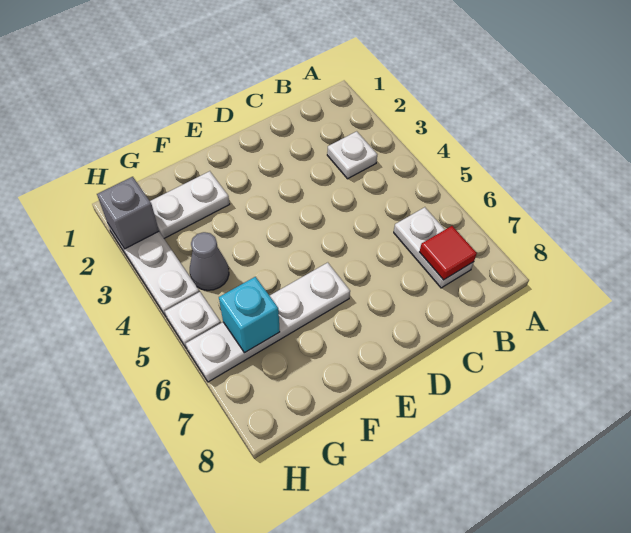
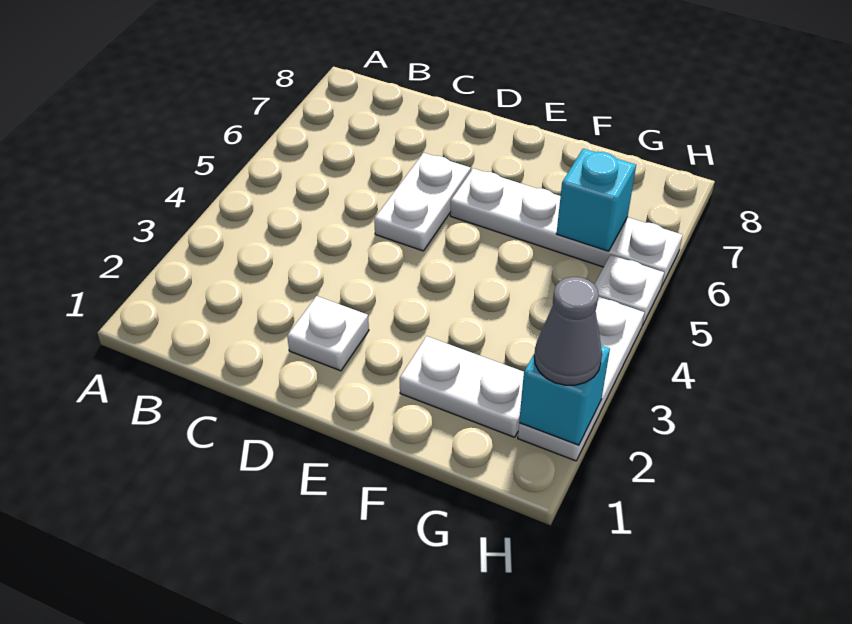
white plate B3 level 1 -> white plate D2 level 1
white plate B6:B7 level 1 -> white plate D5:D6 level 1
red tile B7 level 2 -> none
grey cone G4 level 1 -> grey cone H2 level 3
grey brick H2 level 2 -> cyan brick H2 level 2

